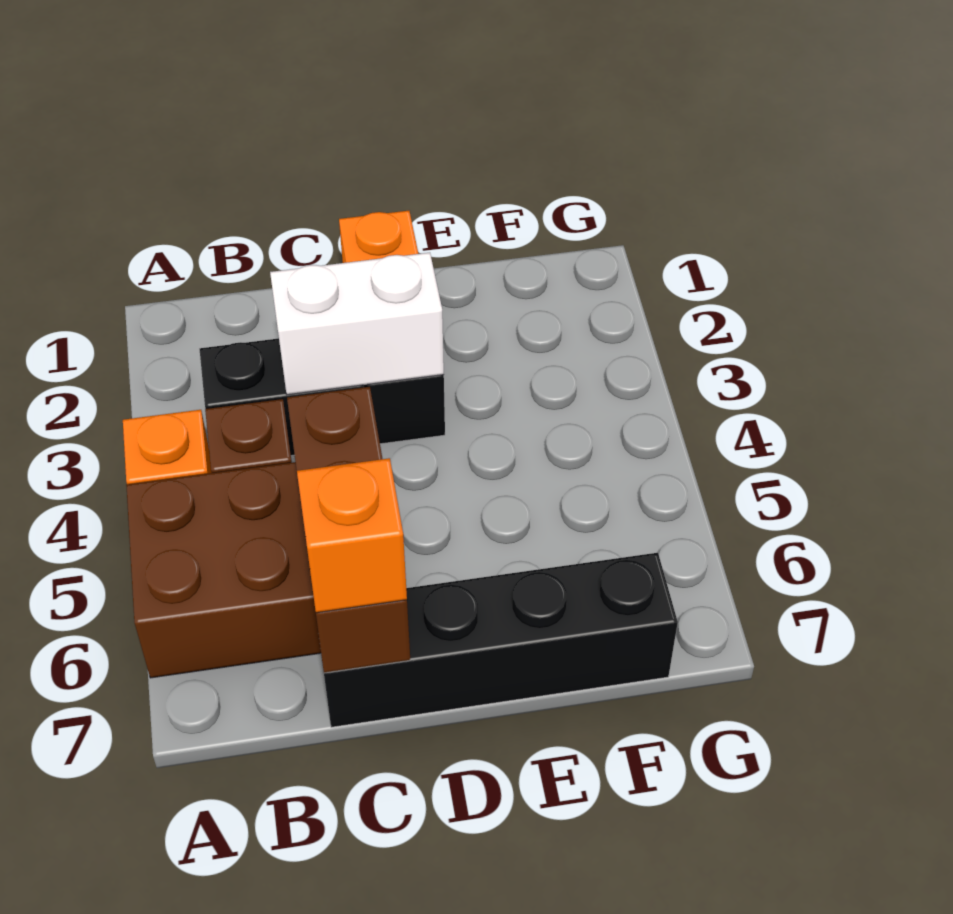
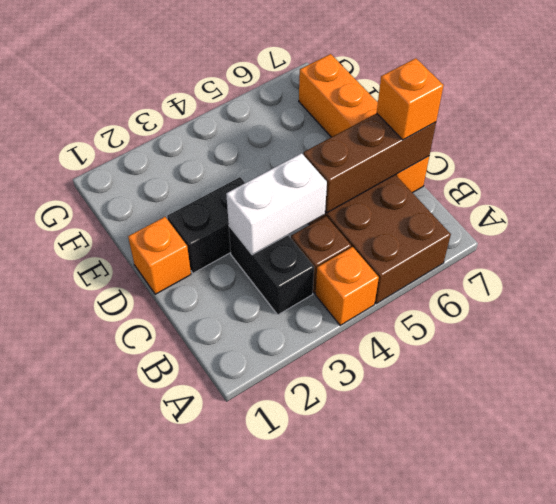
white brick C3:D3 level 2 -> white brick C3:C4 level 2
black brick C7:F7 level 1 -> orange brick C7:F7 level 1

